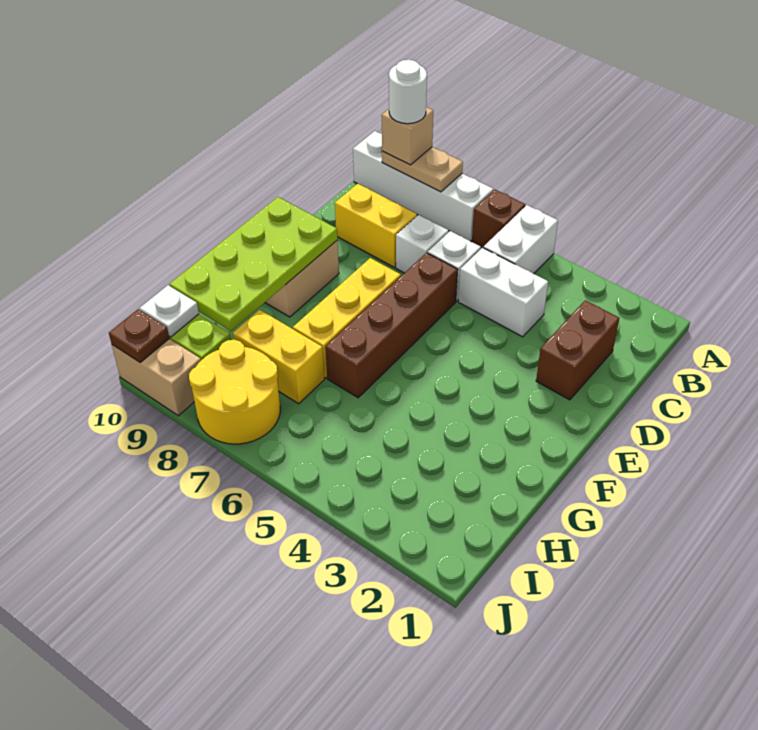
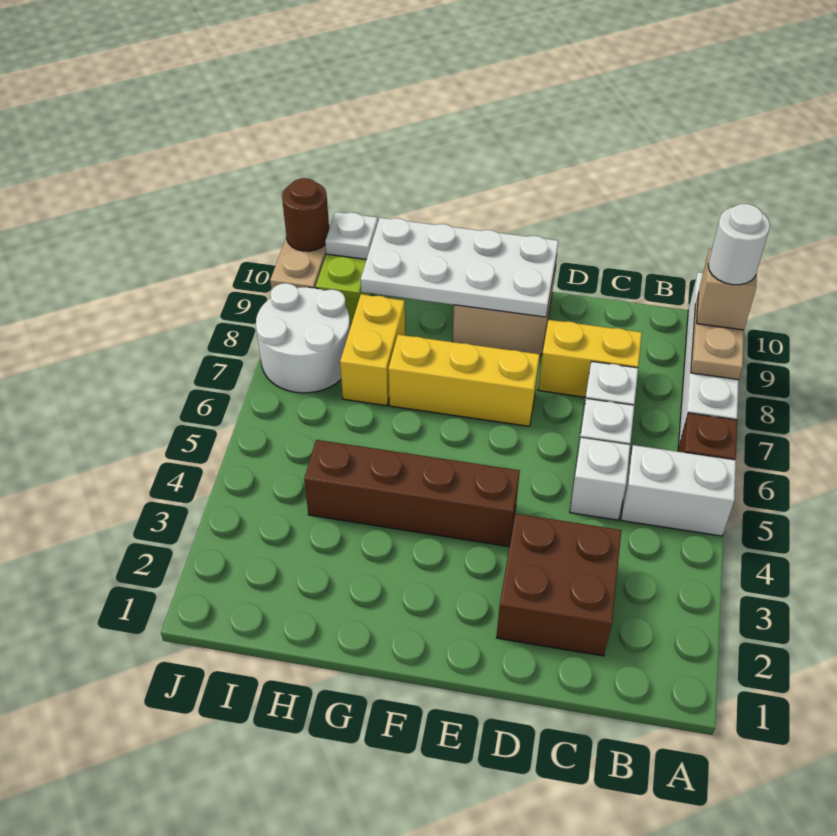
brown brick C2:D2 level 1 -> brown brick C2:D3 level 1
white brick C4:C5 level 1 -> white brick C5 level 1
yellow brick C8:C9 level 1 -> yellow brick C8:D8 level 1
brown brick D6:G6 level 1 -> brown brick E4:H4 level 1
lime plate E9:H10 level 2 -> white plate E9:H10 level 2
yellow round brick I7:J8 level 1 -> white round brick I7:J8 level 1
brown plate J10 level 2 -> brown round brick J10 level 2

